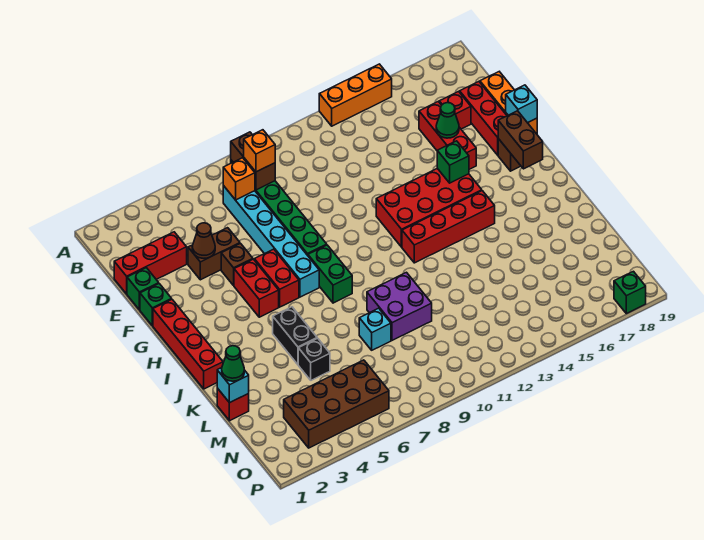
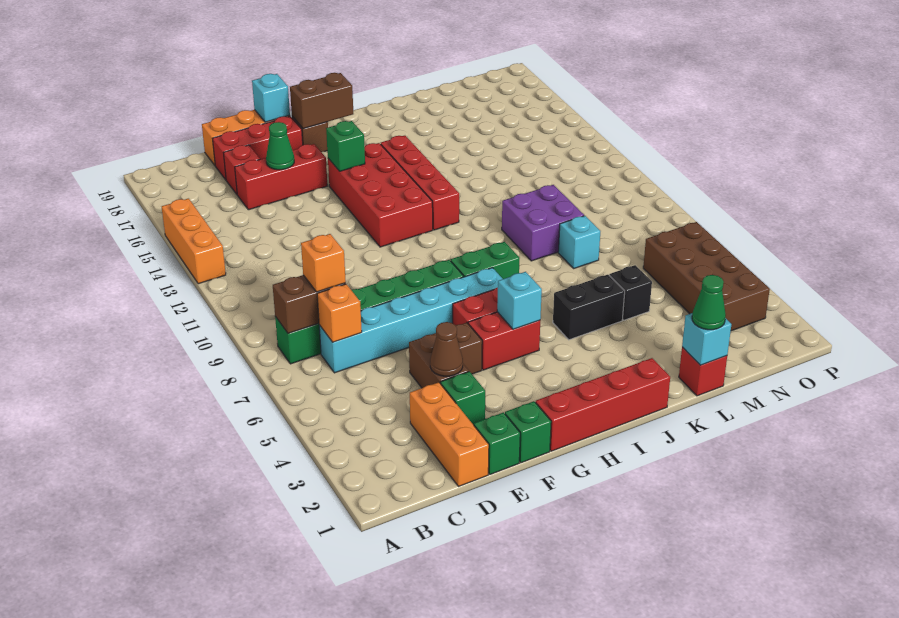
red brick D1:D3 level 1 -> orange brick D1:D3 level 1
none -> cyan brick H5 level 2
green brick P18 level 1 -> green brick E3 level 1

